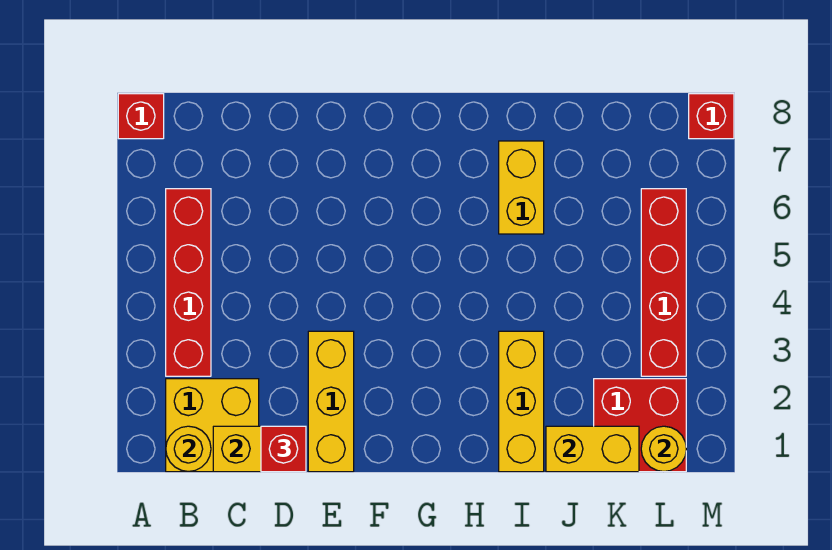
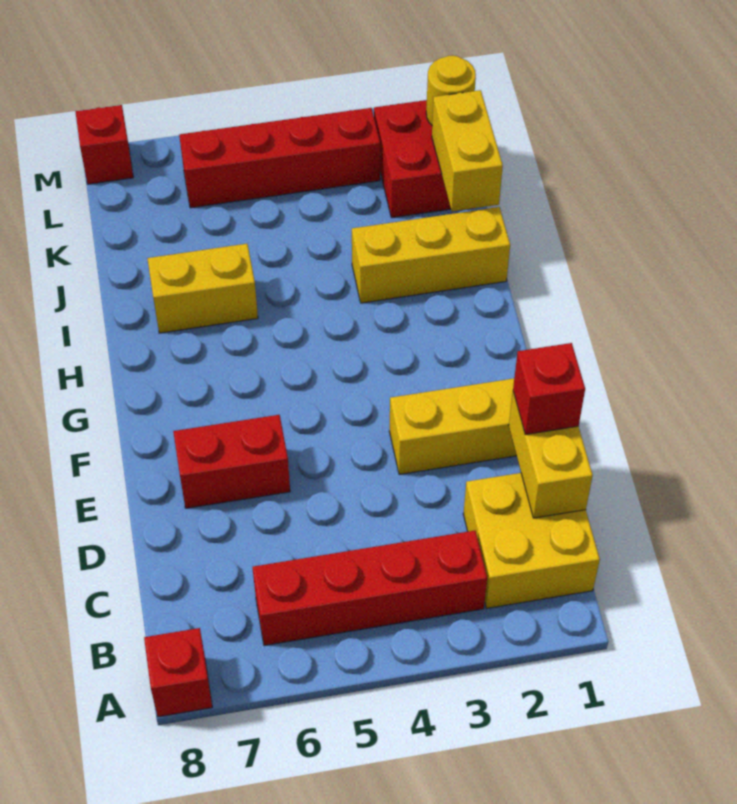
yellow round brick B1 level 2 -> none
none -> red brick E6:E7 level 1

